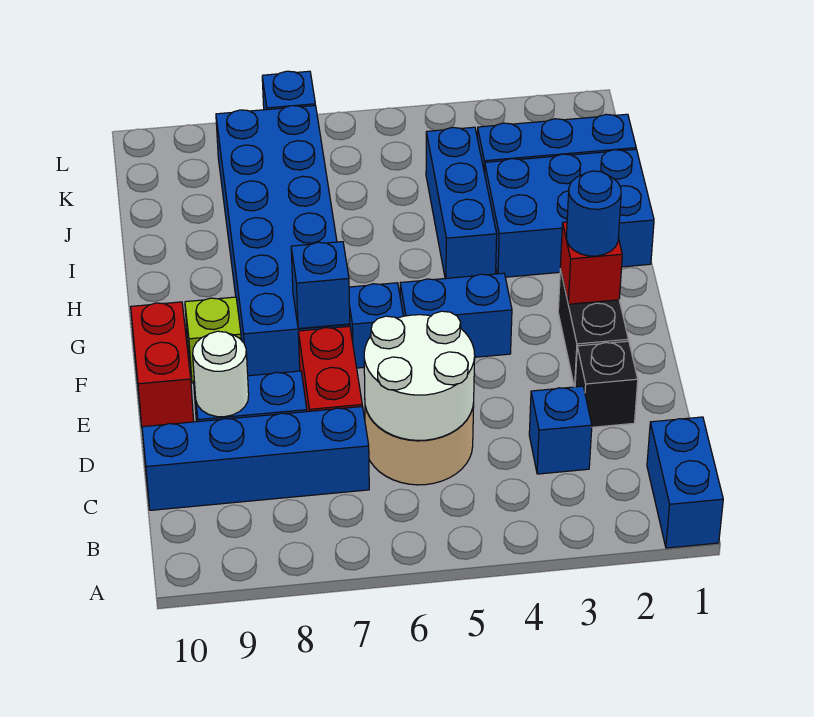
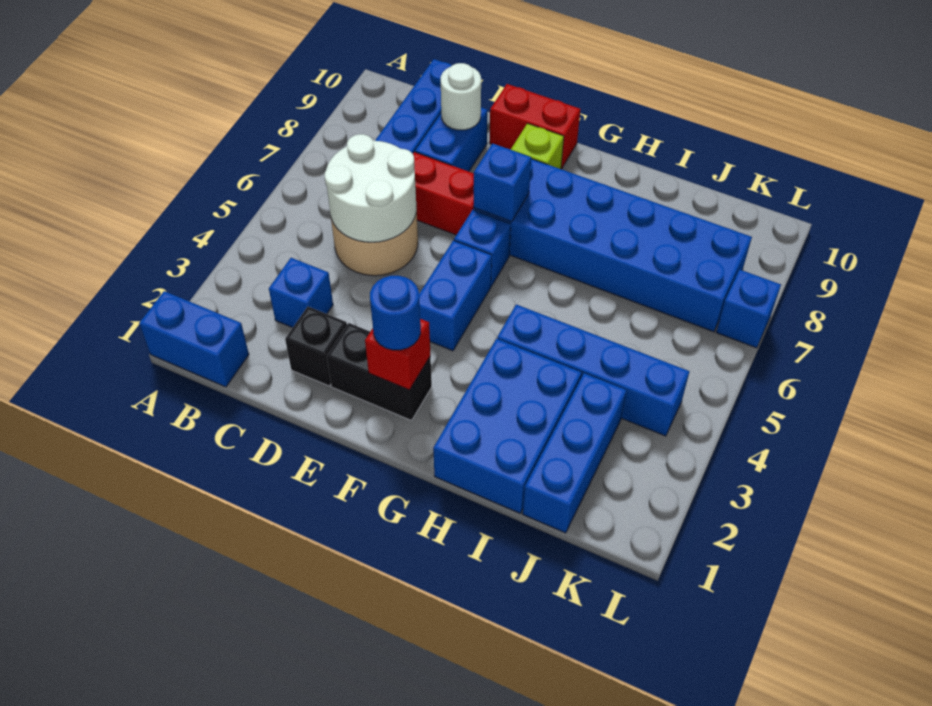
blue brick H4:J4 level 1 -> blue brick H4:K4 level 1

